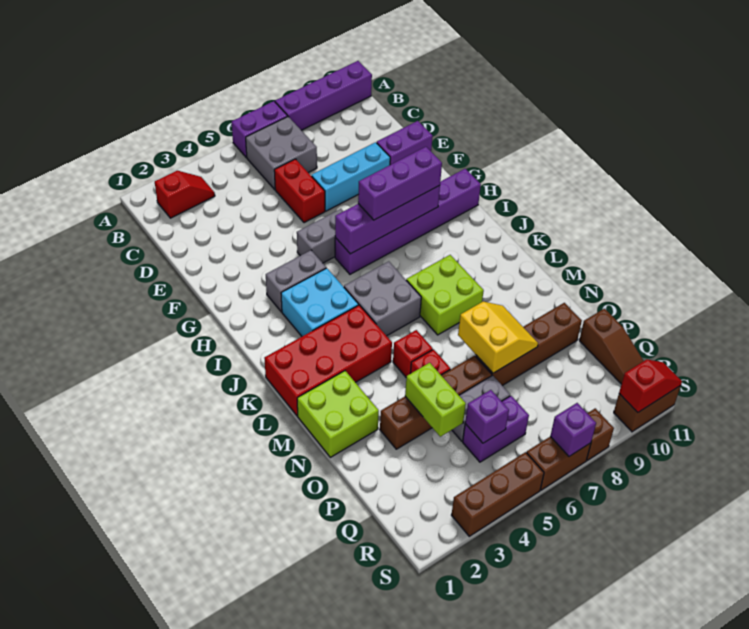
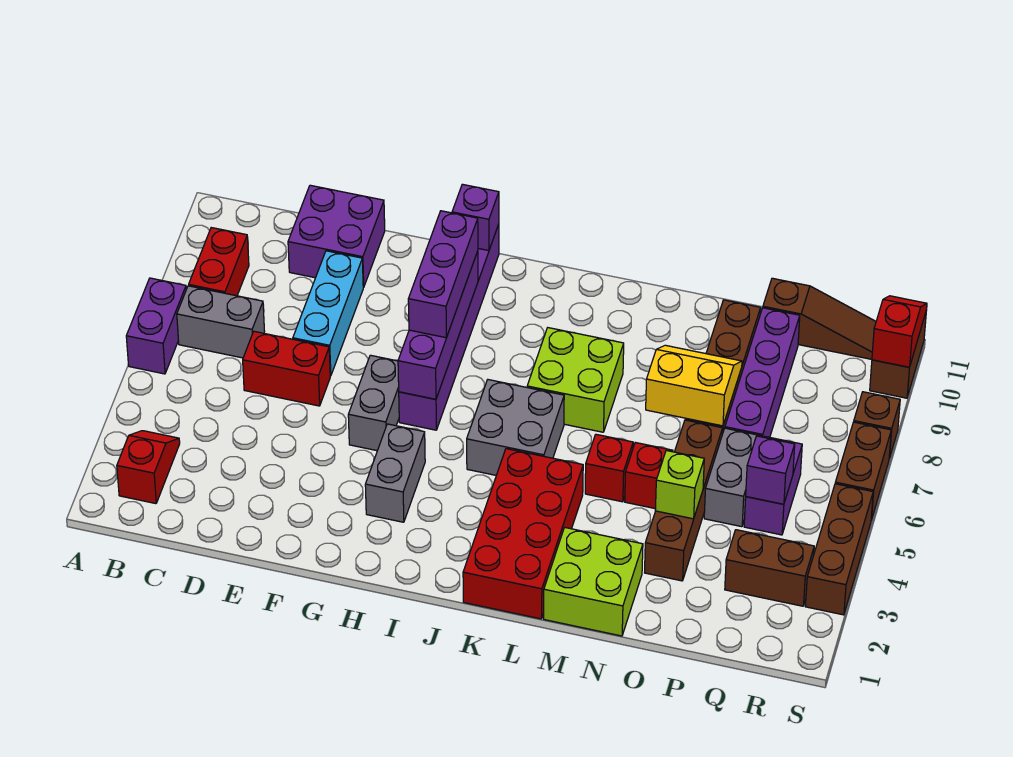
purple brick A8:A11 level 1 -> purple brick P7:P10 level 1
grey brick B6:C7 level 1 -> grey brick B7:C7 level 1
none -> red brick B8:B9 level 1
purple brick E10:E11 level 1 -> purple brick D10:E11 level 1
cyan brick I3:J4 level 1 -> none
lime brick O4:P4 level 2 -> lime brick O4 level 2
none -> brown brick Q3:R3 level 1
purple brick S7 level 2 -> purple brick H11 level 2

